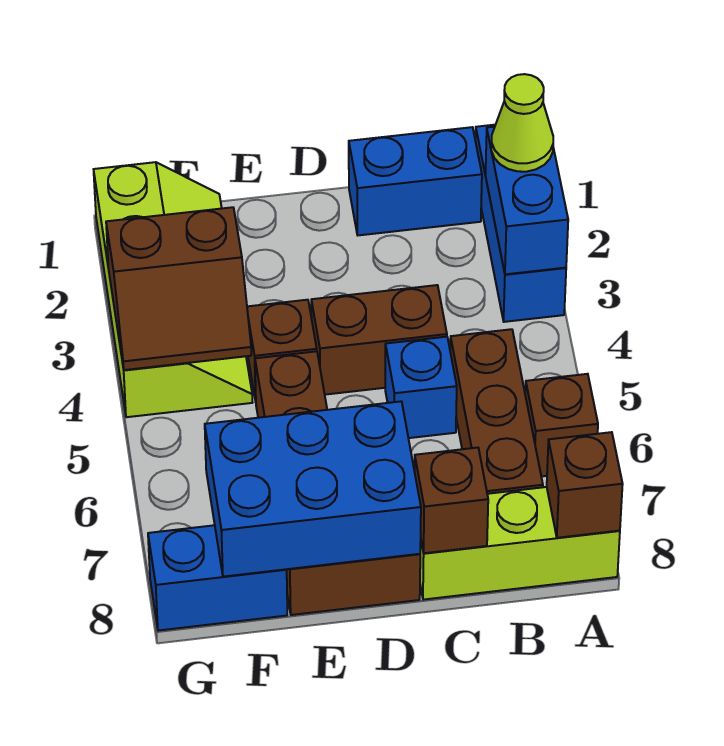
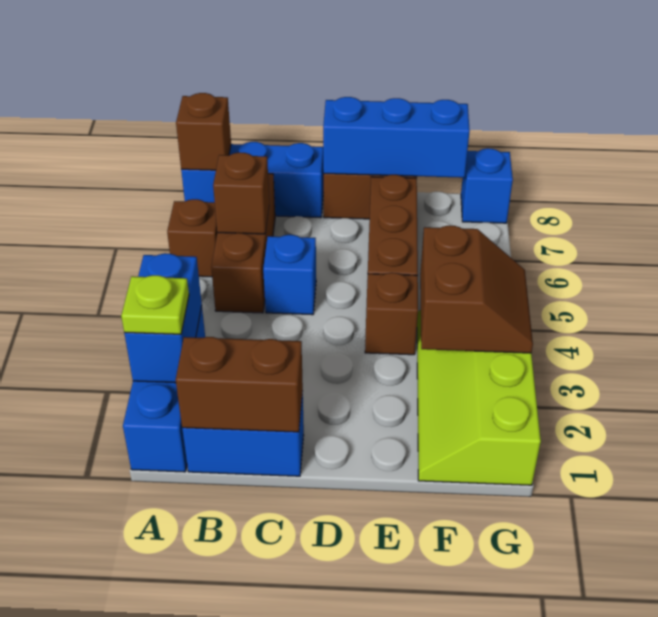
lime cone A2 level 3 -> lime plate A2 level 3
lime brick A8:C8 level 1 -> blue brick A8:C8 level 1
brown brick C4:D4 level 1 -> brown brick B1:C1 level 2
brown brick C8 level 2 -> brown brick B6 level 2
blue brick D7:F8 level 2 -> blue brick D8:F8 level 2
brown slope F3:G4 level 2 top 3 -> brown slope F3:G4 level 2 top F
blue brick F8:G8 level 1 -> blue brick G8 level 1

